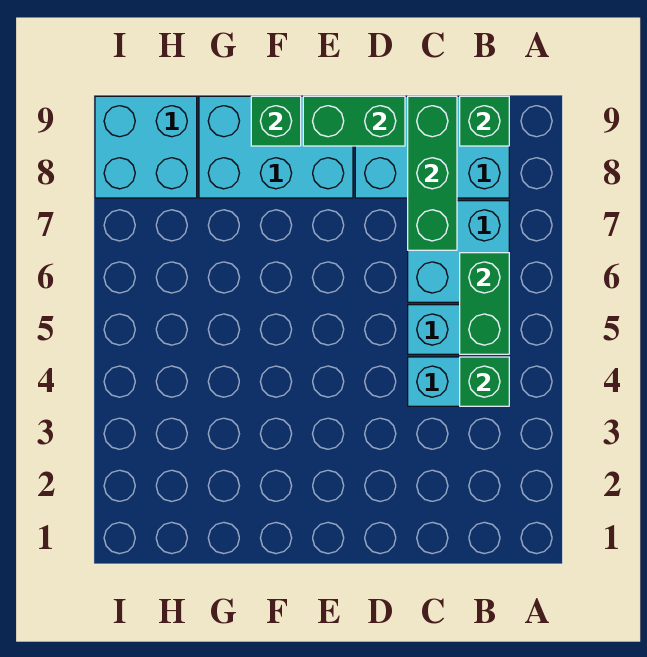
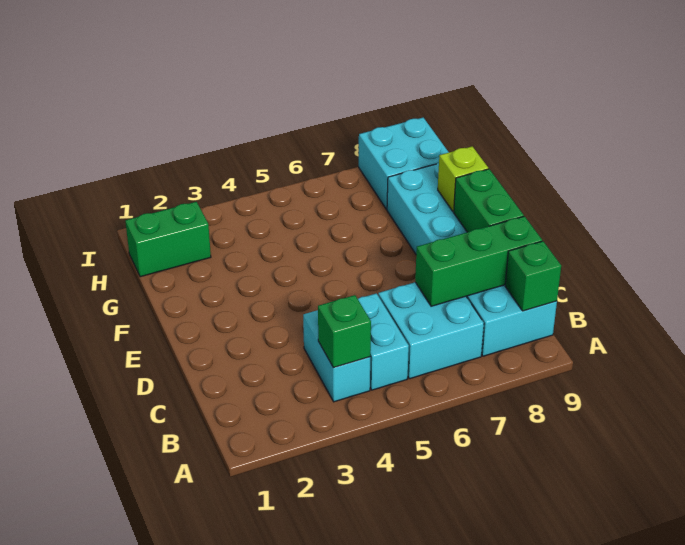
green brick B5:B6 level 2 -> green brick H1:H2 level 1
green brick F9 level 2 -> lime brick F9 level 2

